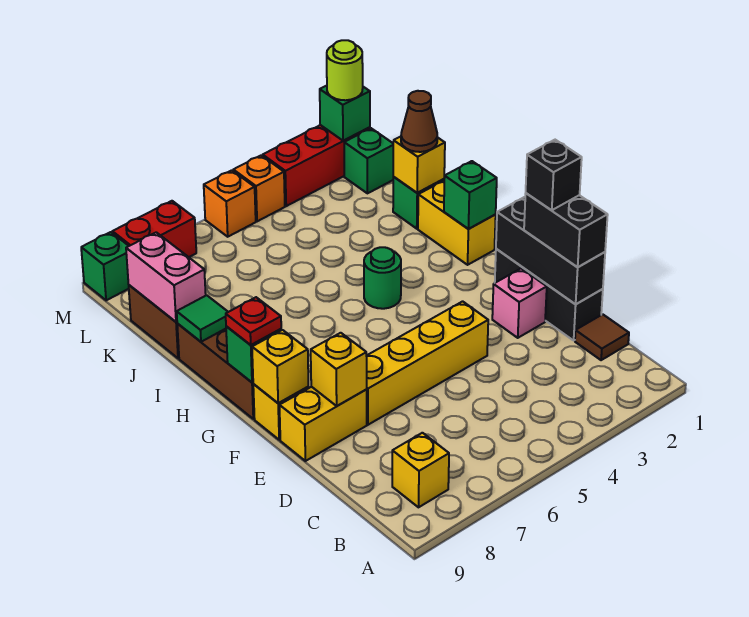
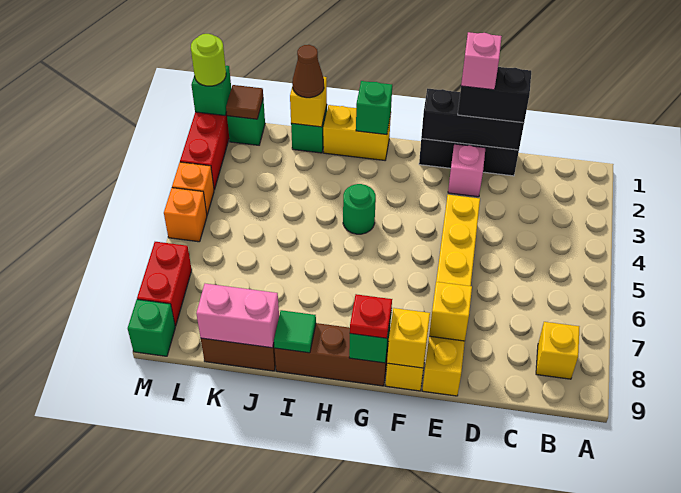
brown tile C1 level 1 -> brown tile L1 level 2
black brick E1 level 4 -> pink brick E1 level 4

